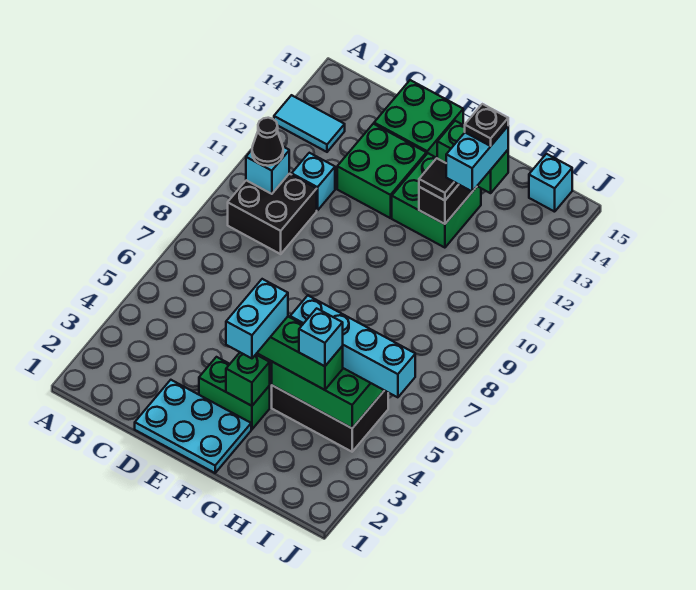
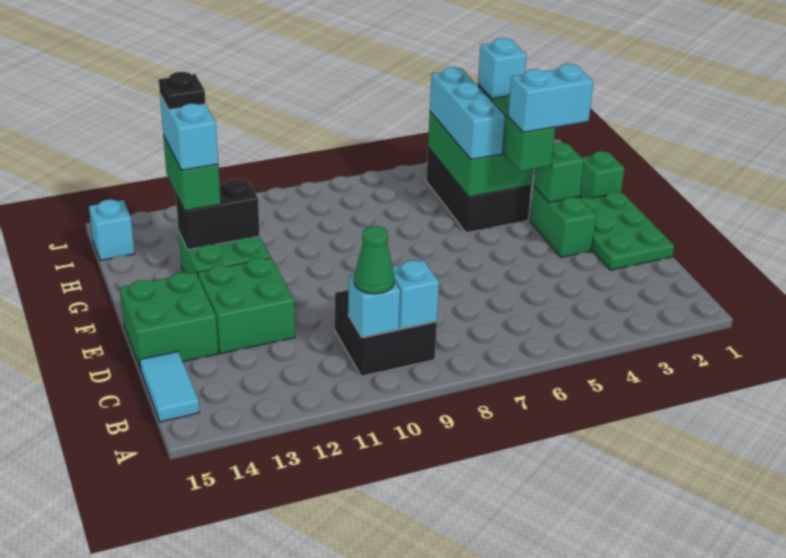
cyan tile A13:B13 level 1 -> cyan tile B15:C15 level 1
black cone B10 level 3 -> green cone B10 level 3
cyan brick C11 level 1 -> cyan brick B9 level 2
cyan plate D1:F2 level 1 -> green plate D1:F2 level 1
none -> green brick G1 level 1
cyan brick G5:J5 level 3 -> cyan brick G5:I5 level 3
black tile G12 level 3 -> none
cyan brick H12:H13 level 4 -> cyan brick G13:H13 level 4

